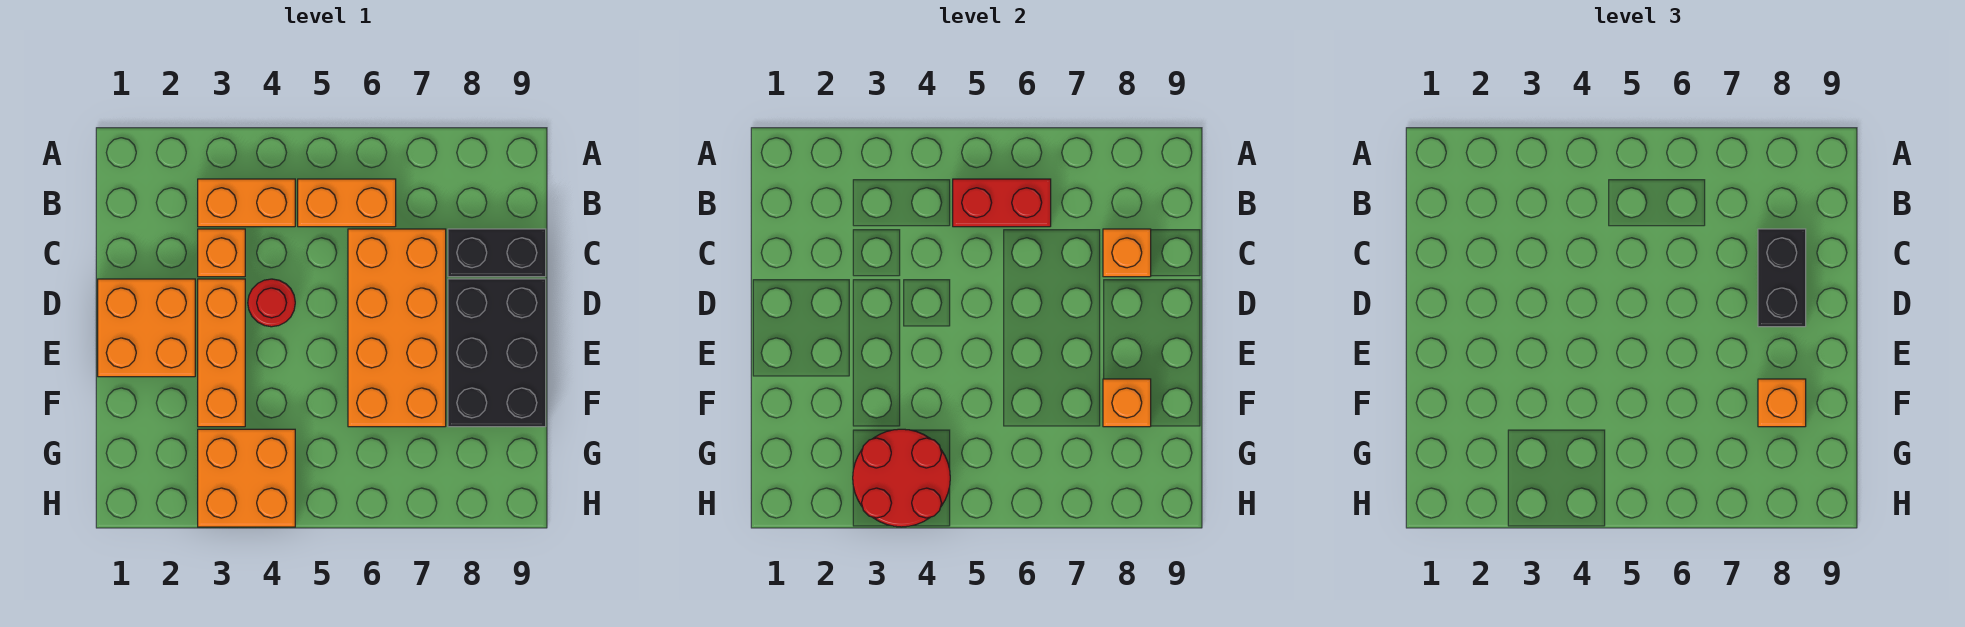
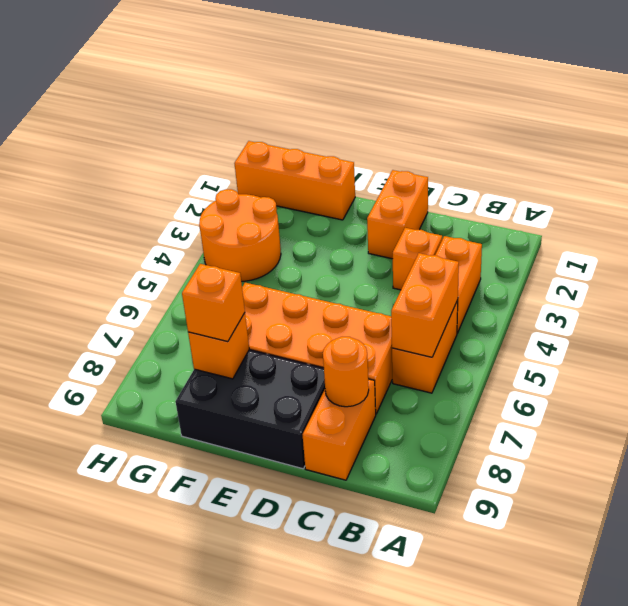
red brick B5:B6 level 2 -> orange brick B5:B6 level 2
black brick C8:C9 level 1 -> orange brick C8:C9 level 1
orange brick C8 level 2 -> orange round brick C8 level 2
black brick C8:D8 level 3 -> none
orange brick D1:E2 level 1 -> orange brick D1:D2 level 1
orange brick D3:F3 level 1 -> orange brick F1:H1 level 1
red round brick D4 level 1 -> none
orange brick G3:H4 level 1 -> orange round brick G3:H4 level 1
red round brick G3:H4 level 2 -> none

